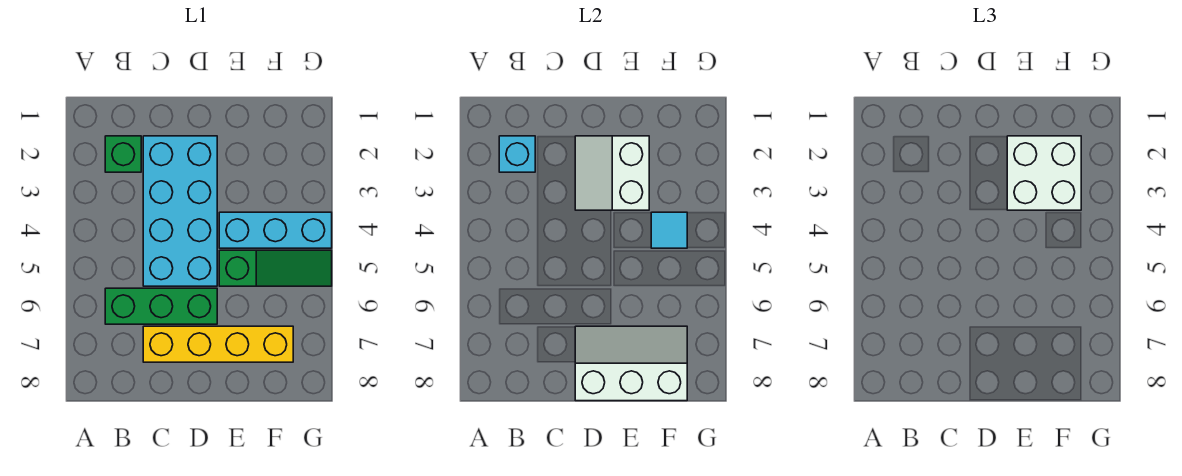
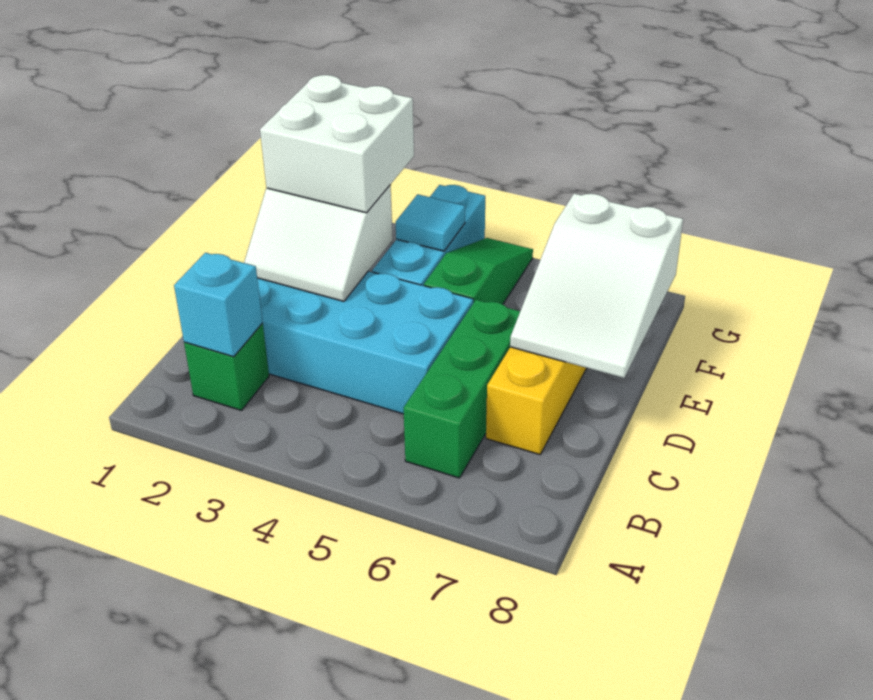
white slope D7:F8 level 2 top 8 -> white slope D7:F8 level 2 top F

